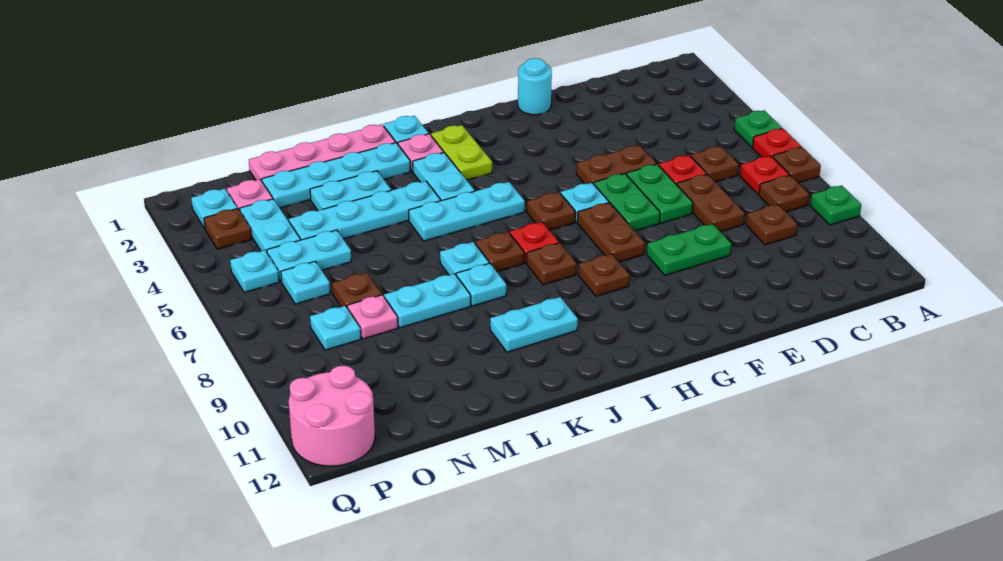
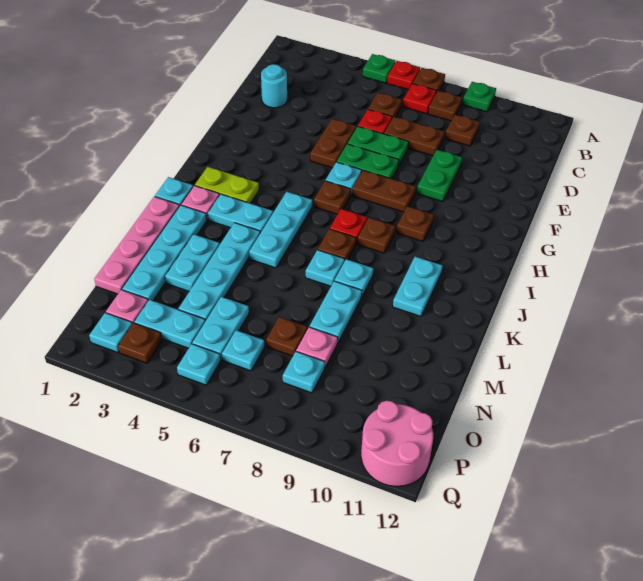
cyan round brick F1 level 1 -> cyan round brick D2 level 1

